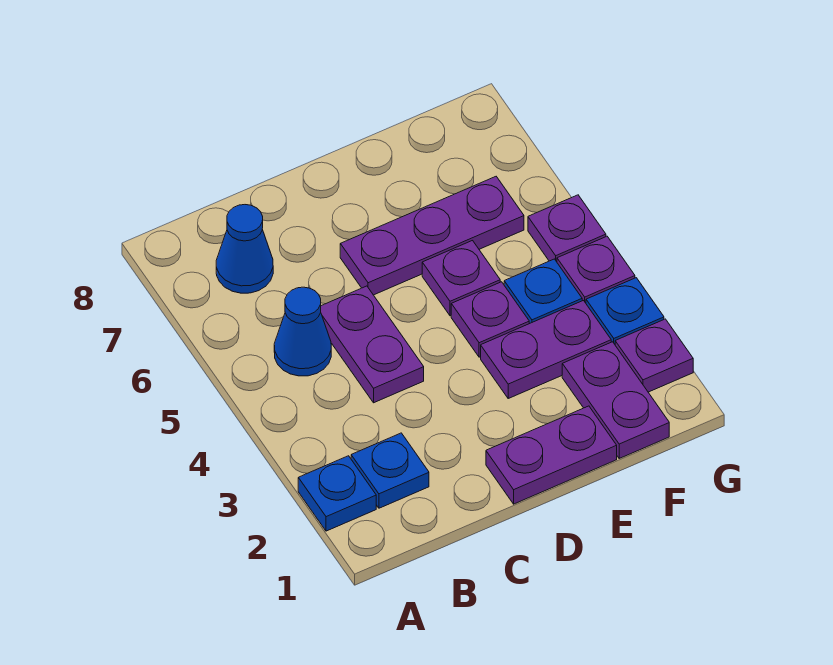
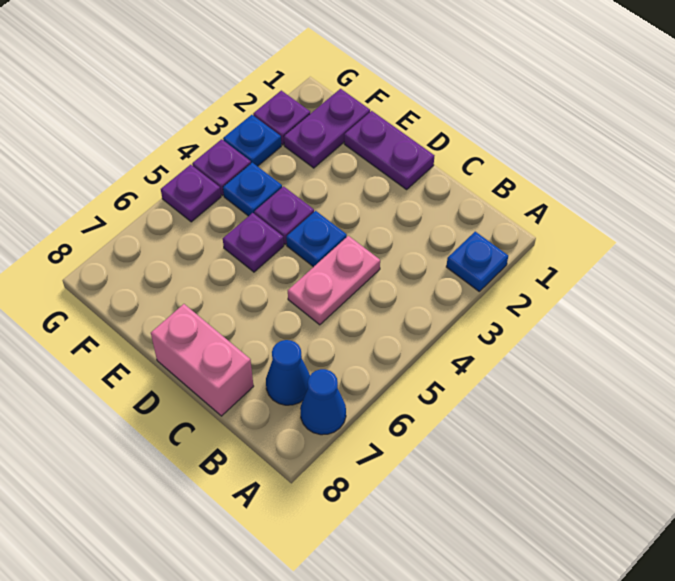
blue plate B2 level 1 -> blue plate D4 level 1
blue cone B5 level 1 -> blue cone A7 level 1
purple plate C4:C5 level 1 -> pink plate C4:C5 level 1
none -> pink brick C8:D8 level 1
purple plate D6:F6 level 1 -> none
purple plate E3:F3 level 1 -> none

